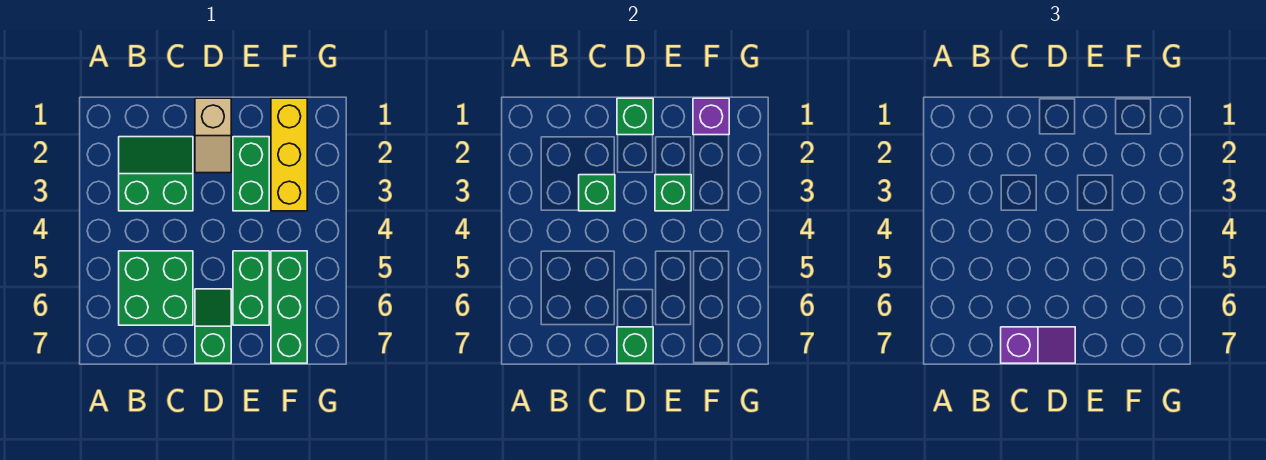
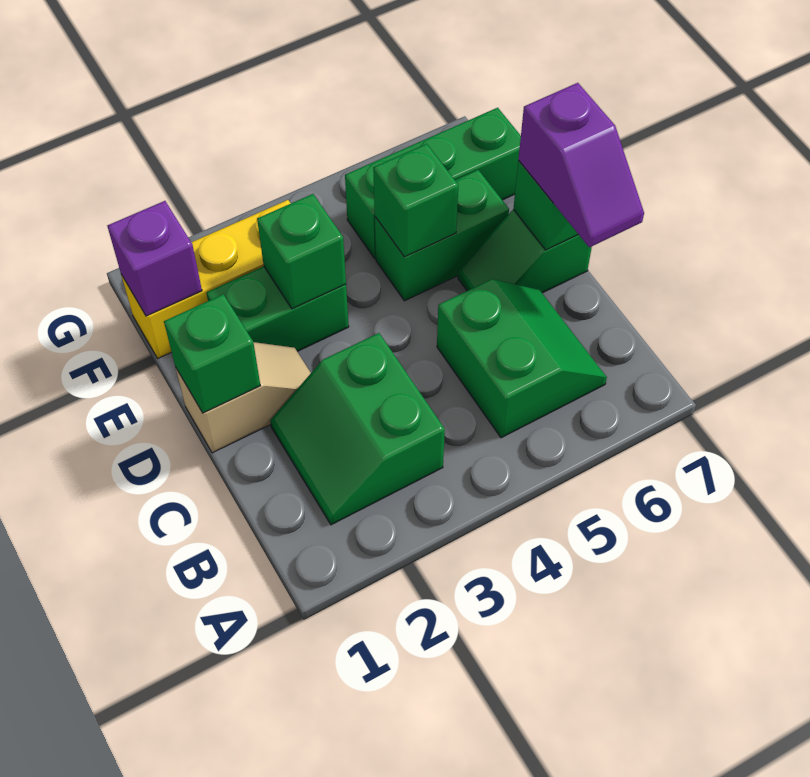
green brick B5:C6 level 1 -> green slope B5:C6 level 1 top 5
green brick C3 level 2 -> green brick E5 level 2
purple slope C7:D7 level 3 top C -> purple slope C7:D7 level 3 top D

